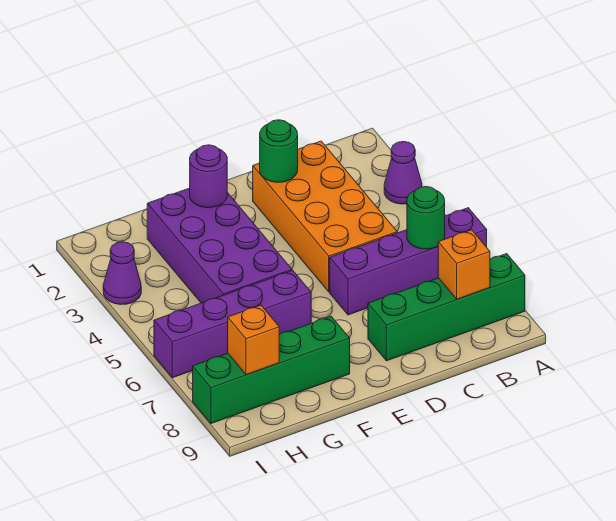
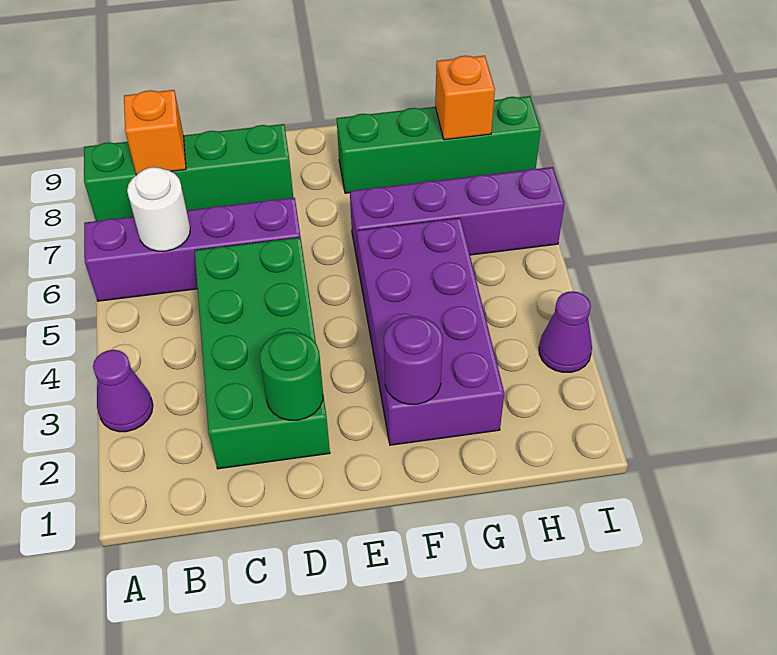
green round brick B6 level 2 -> white round brick B6 level 2
orange brick C2:D5 level 1 -> green brick C2:D5 level 1

